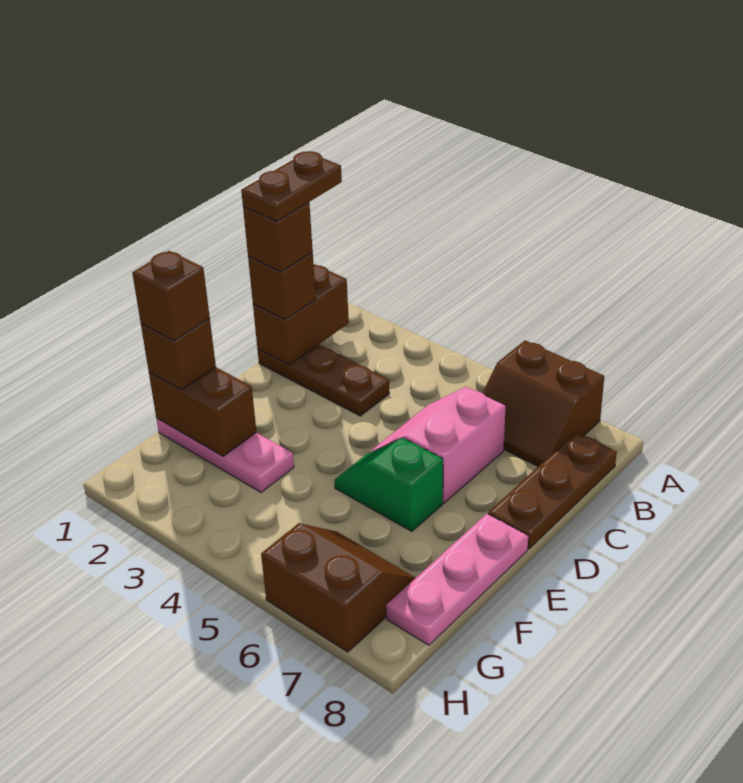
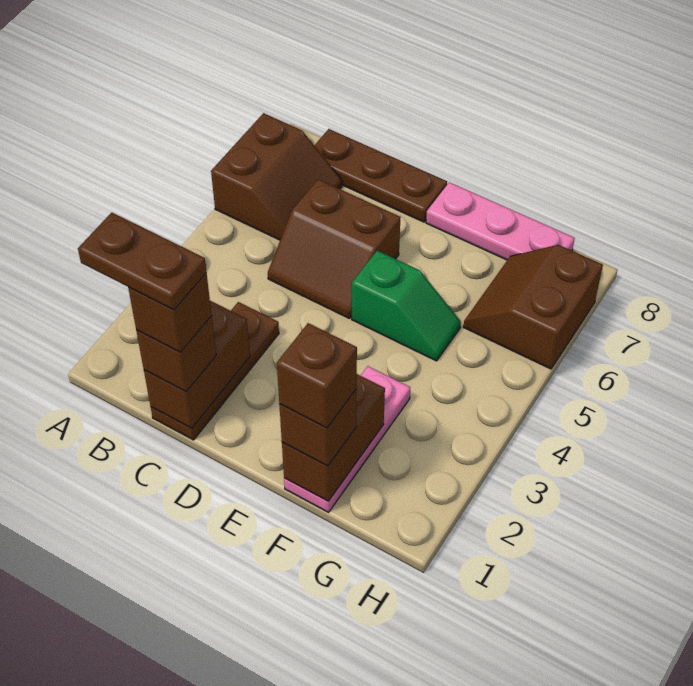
brown brick B1:C1 level 2 -> brown brick C1:C2 level 2
pink slope C5:D6 level 1 top 6 -> brown slope C5:D6 level 1 top 6
green slope E5:E6 level 1 top 6 -> green slope E5:F5 level 1 top E

